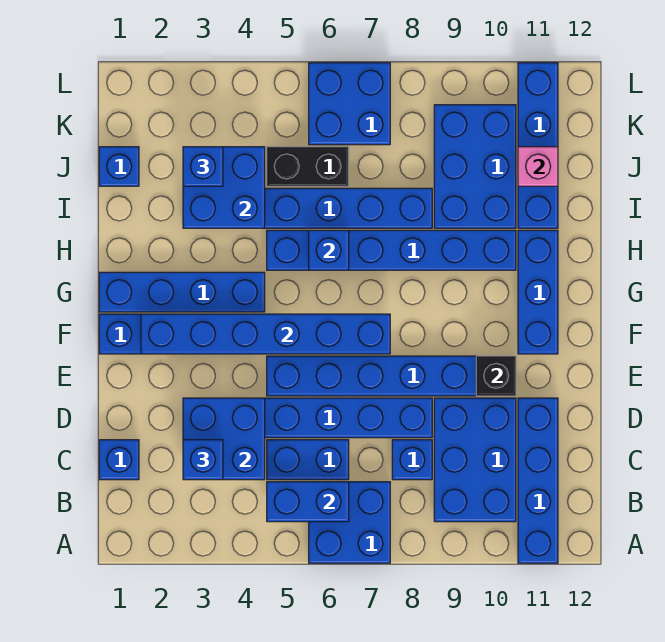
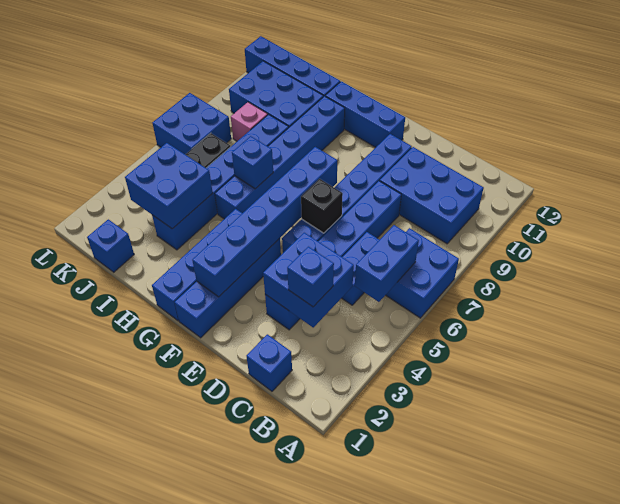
blue brick A11:D11 level 1 -> none
blue brick C8 level 1 -> none
black brick E10 level 2 -> black brick E6 level 2
blue brick J3 level 3 -> none
pink brick J11 level 2 -> pink brick J8 level 1

